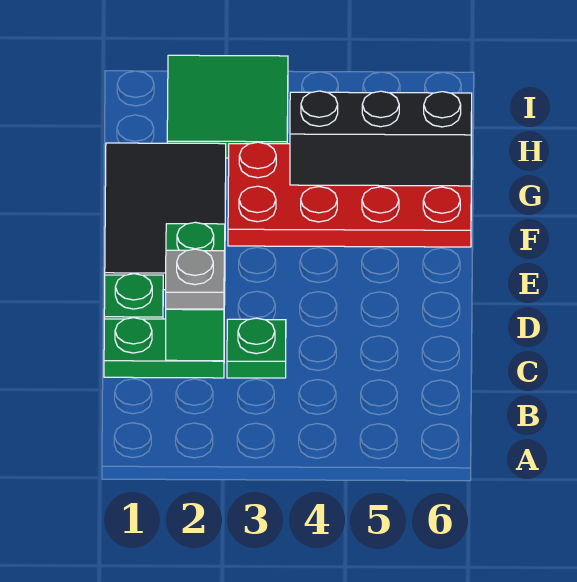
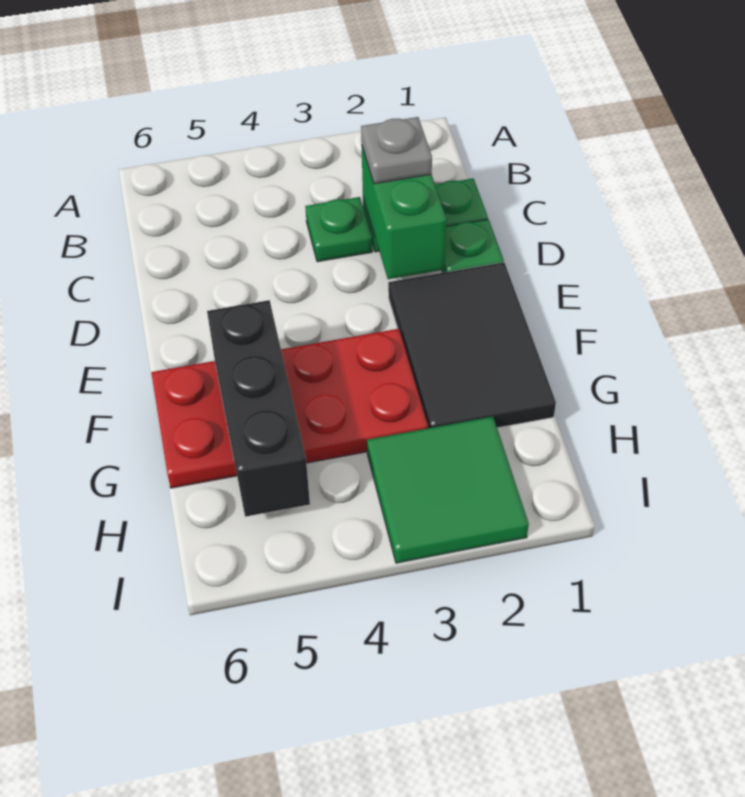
black brick G4:G6 level 2 -> black brick F5:H5 level 2

